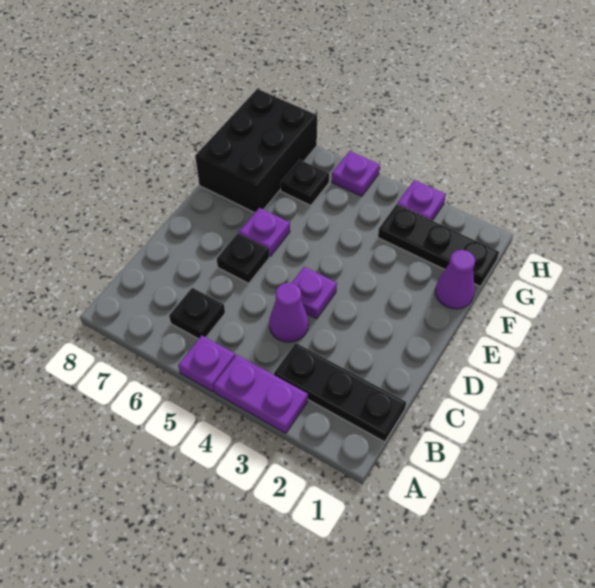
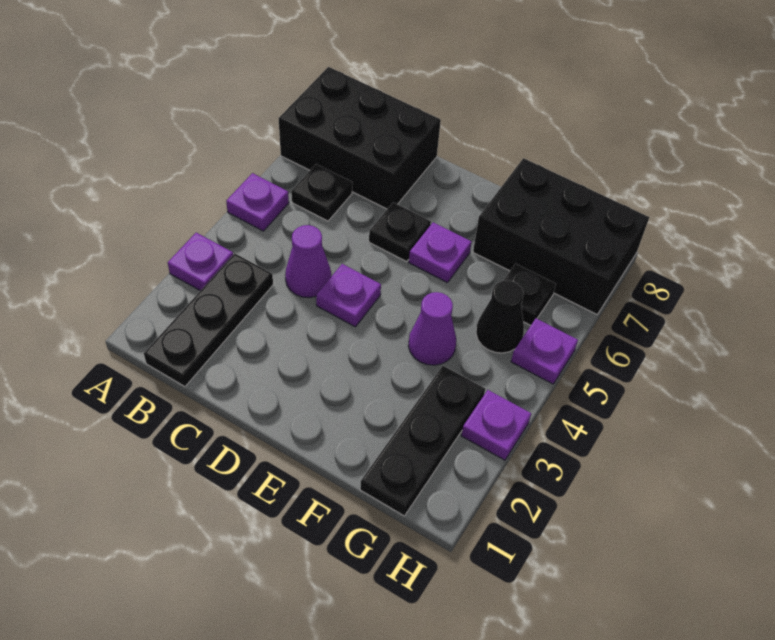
purple plate A3:A4 level 1 -> purple plate A3 level 1
none -> black brick A7:C8 level 1
purple cone F1 level 1 -> purple cone F4 level 1
none -> black cone G5 level 1

